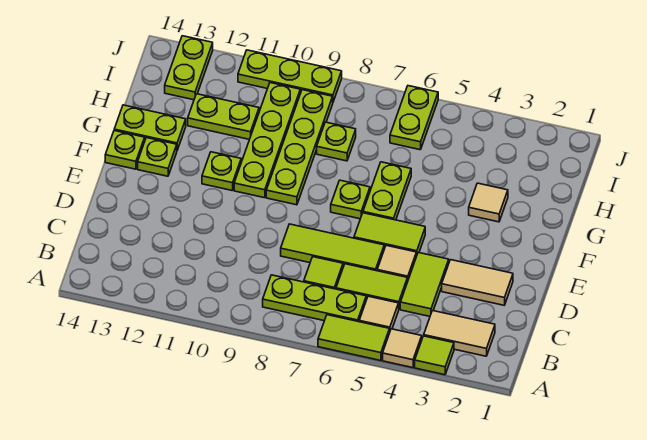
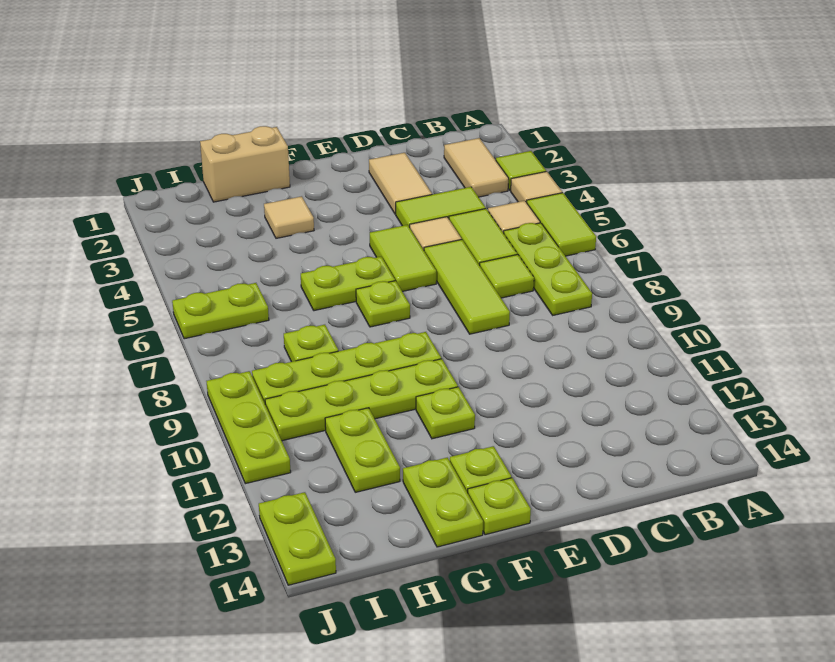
none -> tan brick G1:H1 level 1
lime plate I13:J13 level 1 -> lime plate J13:J14 level 1

